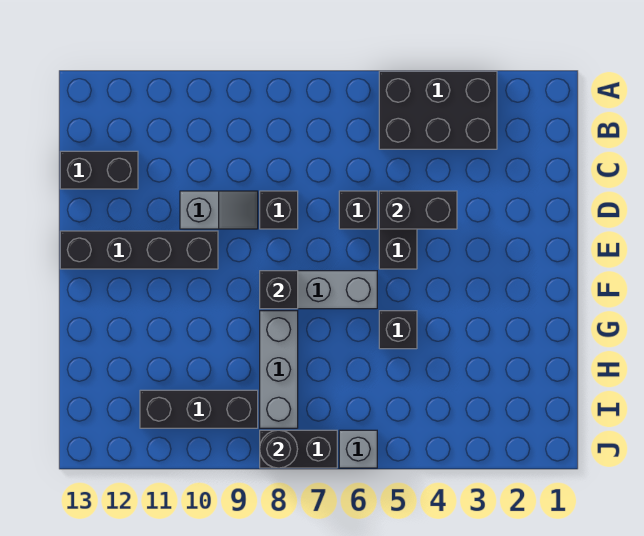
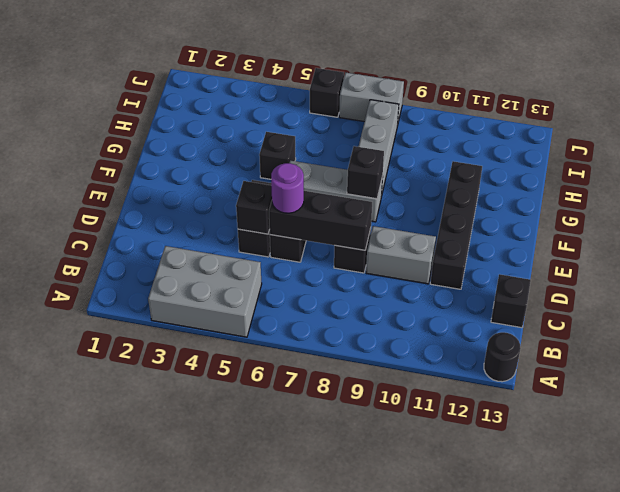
black brick A3:B5 level 1 -> grey brick A3:B5 level 1
black brick C12:C13 level 1 -> black brick C13 level 1
black brick D4:D5 level 2 -> black brick D5 level 2
none -> purple round brick D6 level 3
grey slope D9:D10 level 1 top 10 -> grey brick D9:D10 level 1
black brick E10:E13 level 1 -> black brick D11:G11 level 1
black brick I9:I11 level 1 -> black brick D6:D8 level 2
grey brick J6 level 1 -> black brick J6 level 1
black brick J7:J8 level 1 -> grey brick J7:J8 level 1
black round brick J8 level 2 -> black round brick A13 level 1

